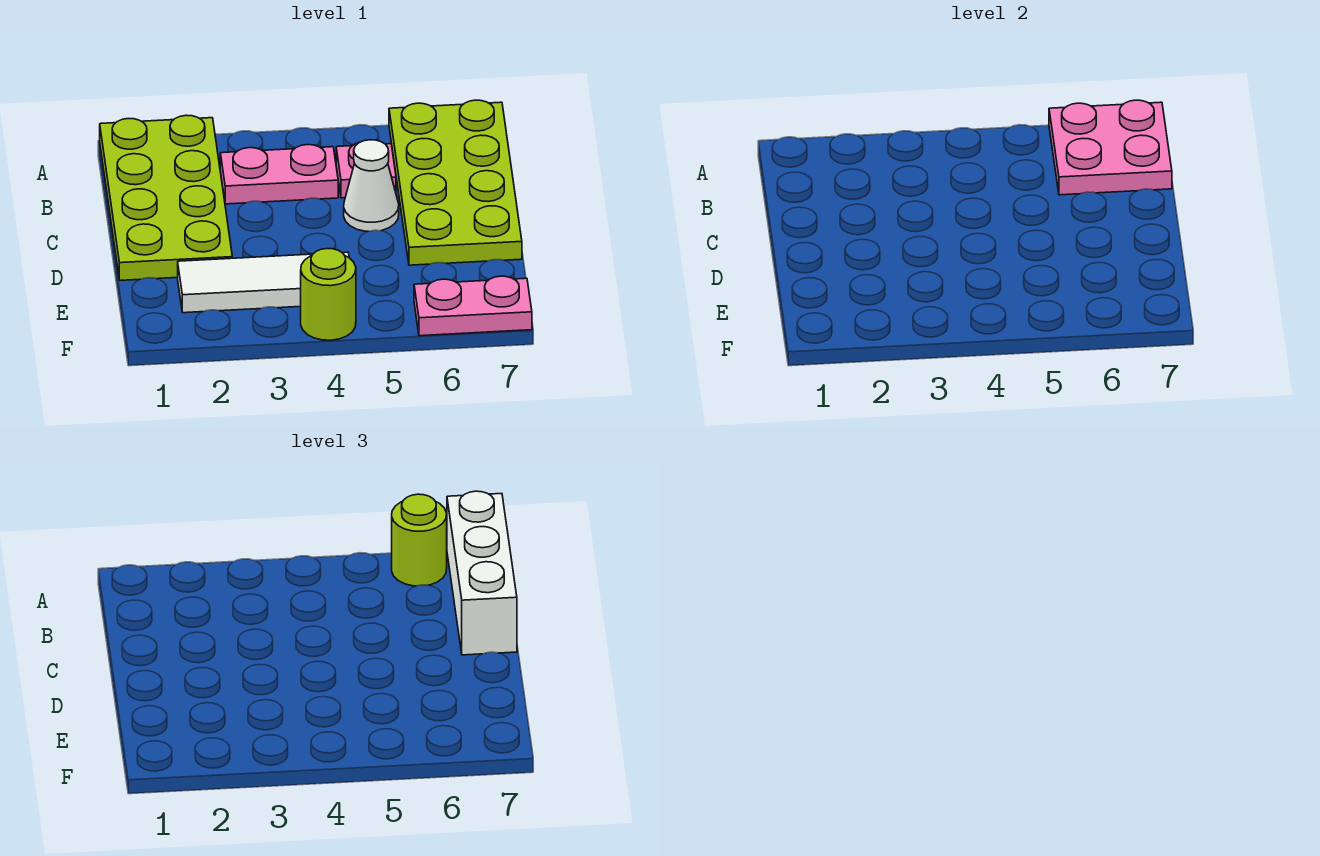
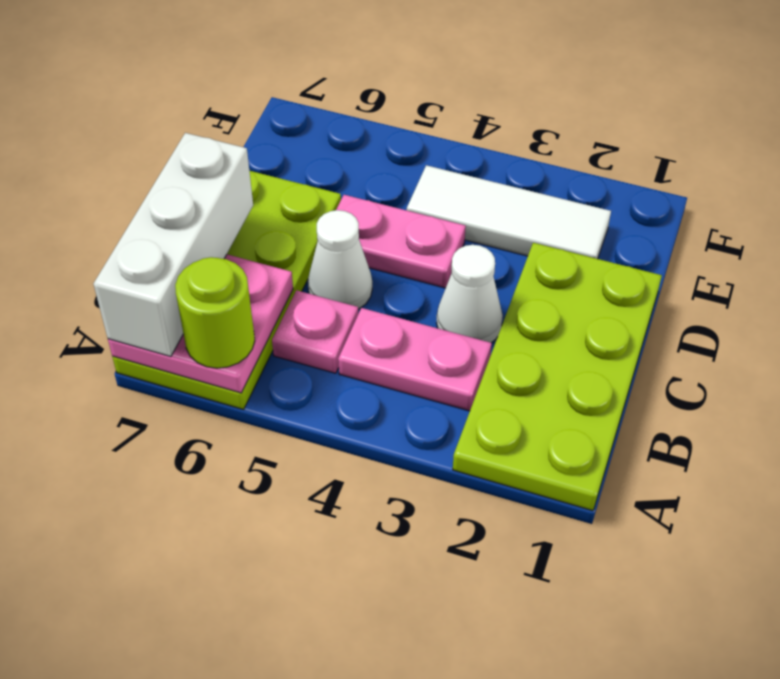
none -> white cone C3 level 1
lime round brick F4 level 1 -> none
pink plate F6:F7 level 1 -> pink plate D4:D5 level 1

